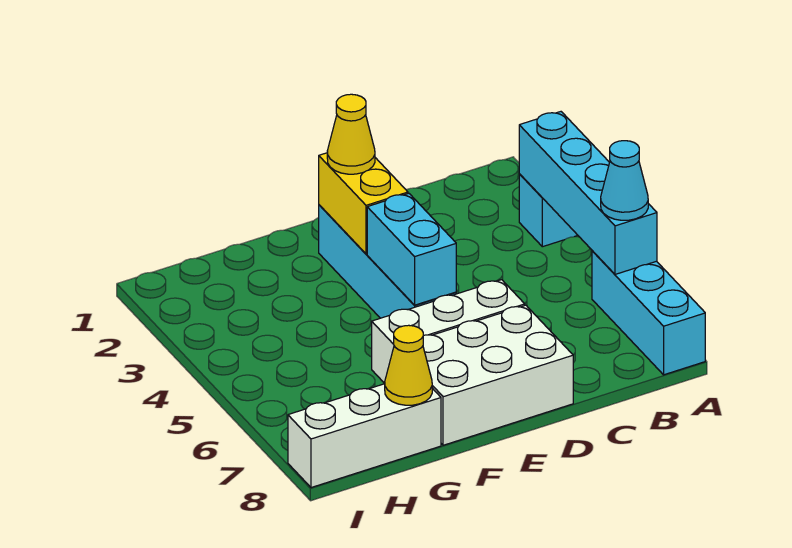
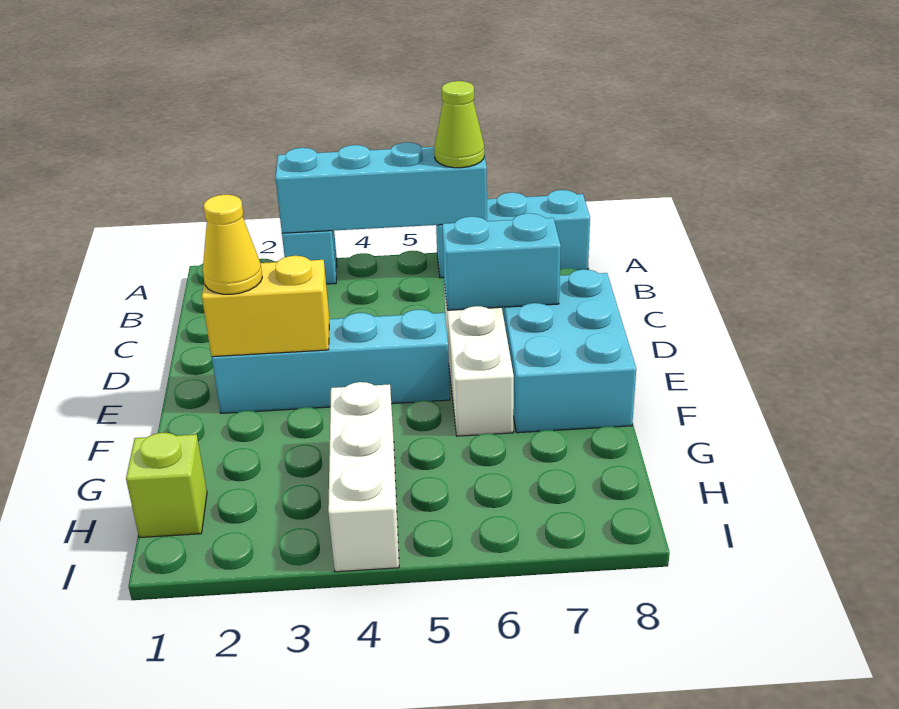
cyan cone A6 level 3 -> lime cone A6 level 3
white brick D7:F8 level 1 -> cyan brick D7:F8 level 1
cyan brick E4:E5 level 2 -> cyan brick D6:D7 level 2
white brick G8:I8 level 1 -> white brick G4:I4 level 1
yellow cone G8 level 2 -> none
none -> lime brick H1 level 1

